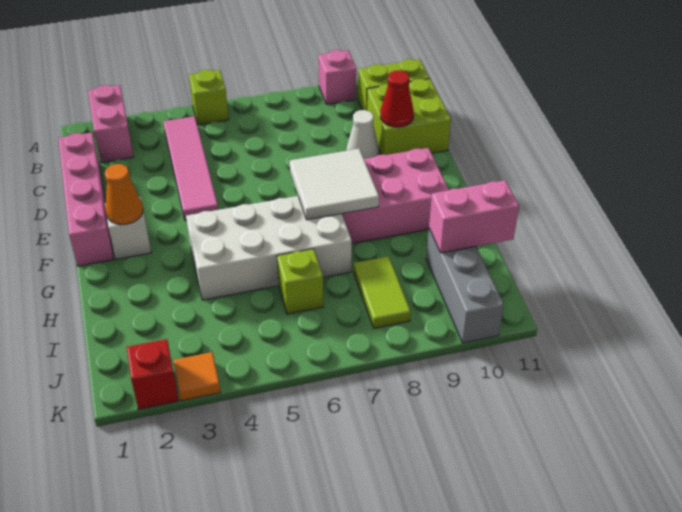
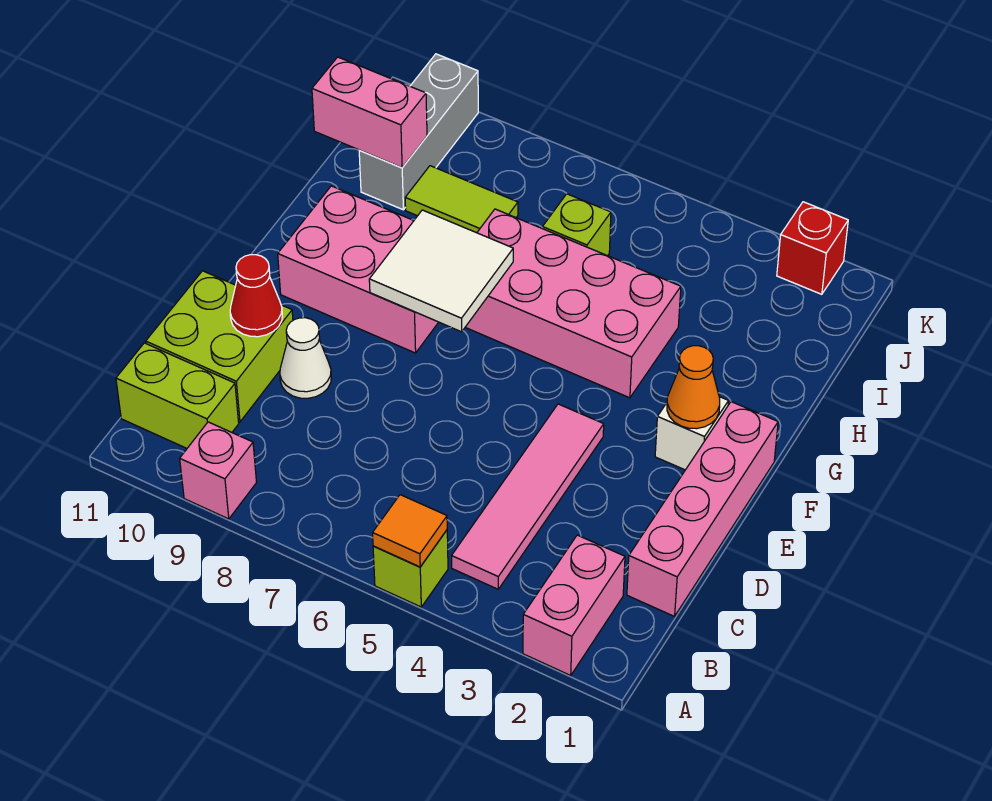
white brick G4:H7 level 1 -> pink brick G4:H7 level 1
lime tile I8:J8 level 1 -> lime tile I8:I9 level 1
orange tile K3 level 1 -> orange tile A5 level 2

